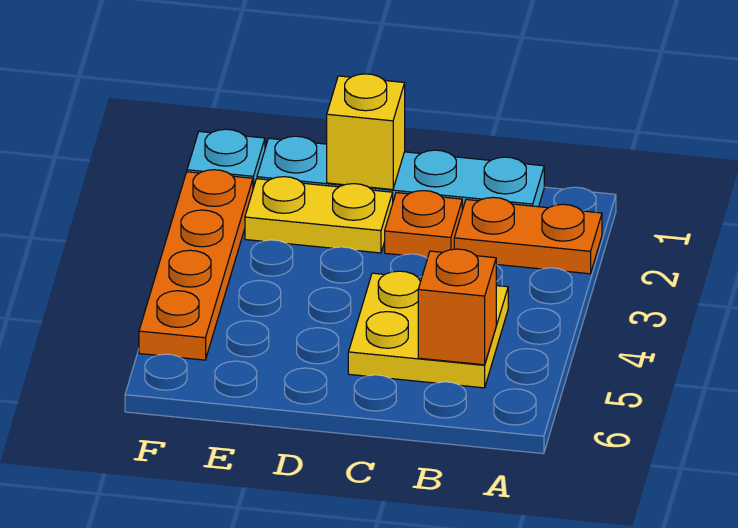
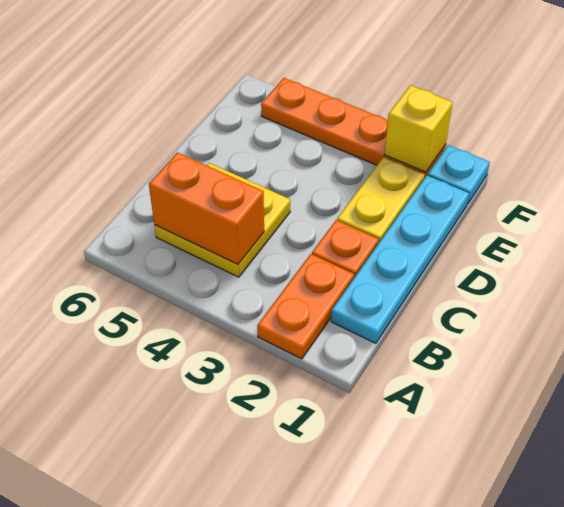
orange brick B5 level 2 -> orange brick B4:B5 level 2
yellow brick D1 level 2 -> yellow brick F2 level 2

